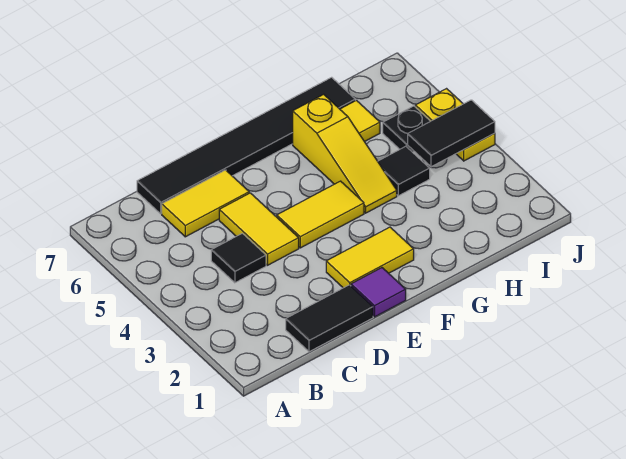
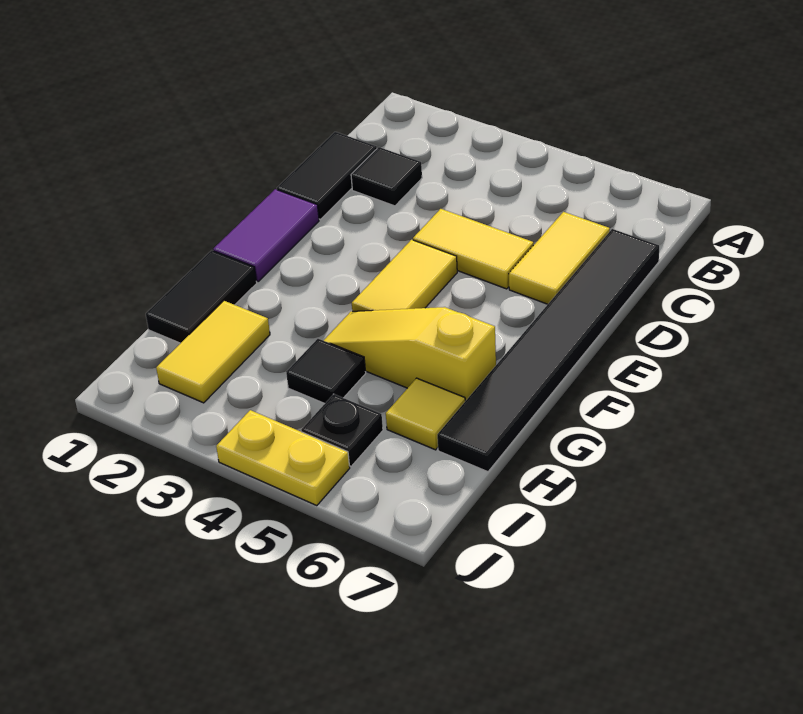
black tile C4 level 1 -> black tile C2 level 1
purple tile E1 level 1 -> purple tile E1:F1 level 1
yellow tile E2:F2 level 1 -> yellow tile H2:I2 level 1
black tile I4:J4 level 2 -> black tile G1:H1 level 1

